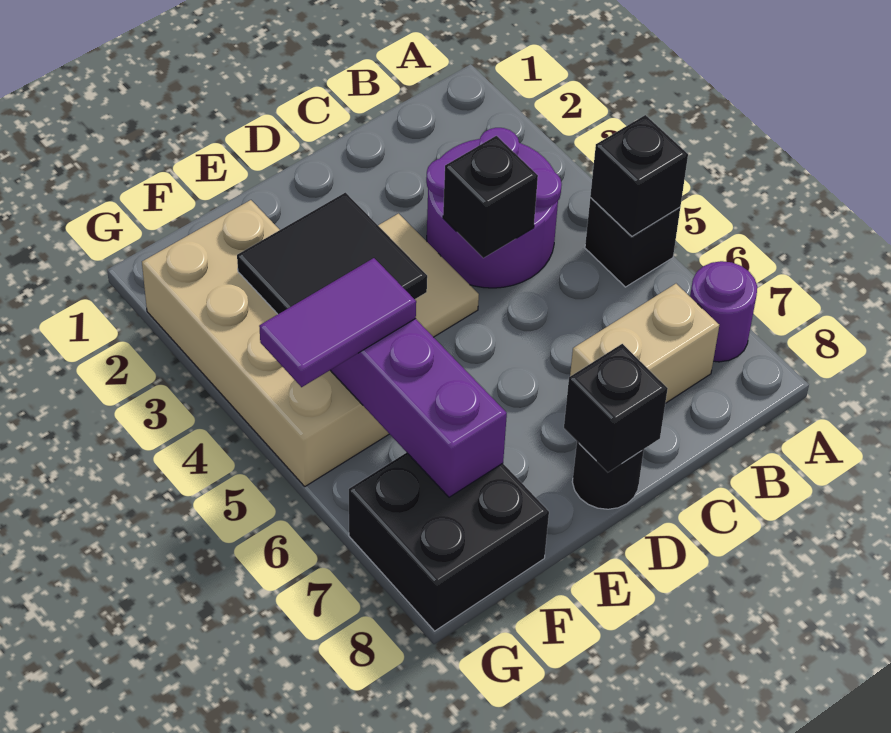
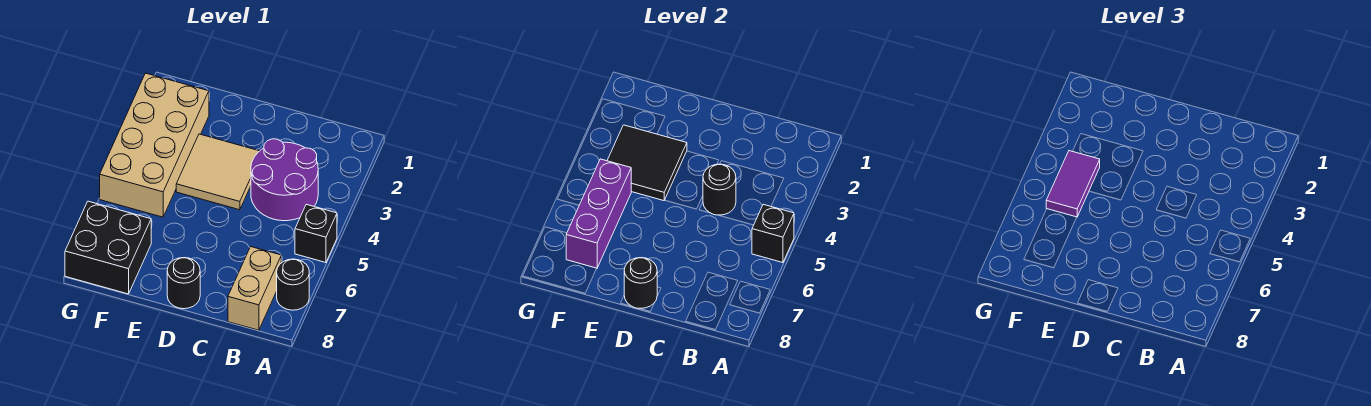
purple round brick A7 level 1 -> black round brick A7 level 1
tan brick B7:C7 level 1 -> tan brick B7:B8 level 1
black brick C4 level 2 -> black round brick C4 level 2
black brick D8 level 2 -> black round brick D8 level 2
purple tile F5:G5 level 3 -> purple tile F4:F5 level 3

